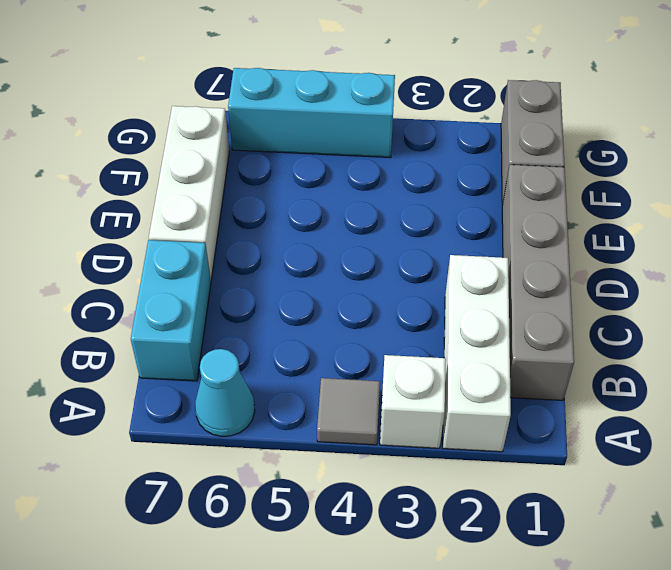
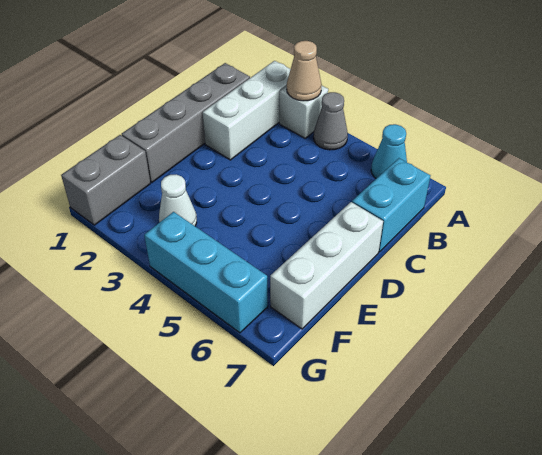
none -> tan cone A3 level 2
grey tile A4 level 1 -> grey cone A4 level 1
none -> white cone F3 level 1

